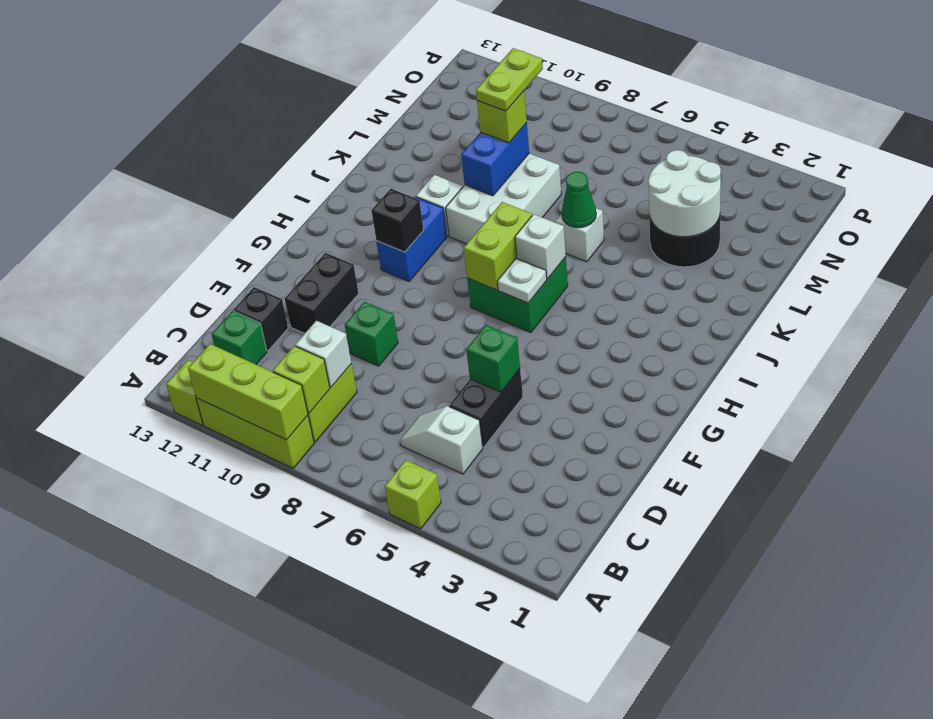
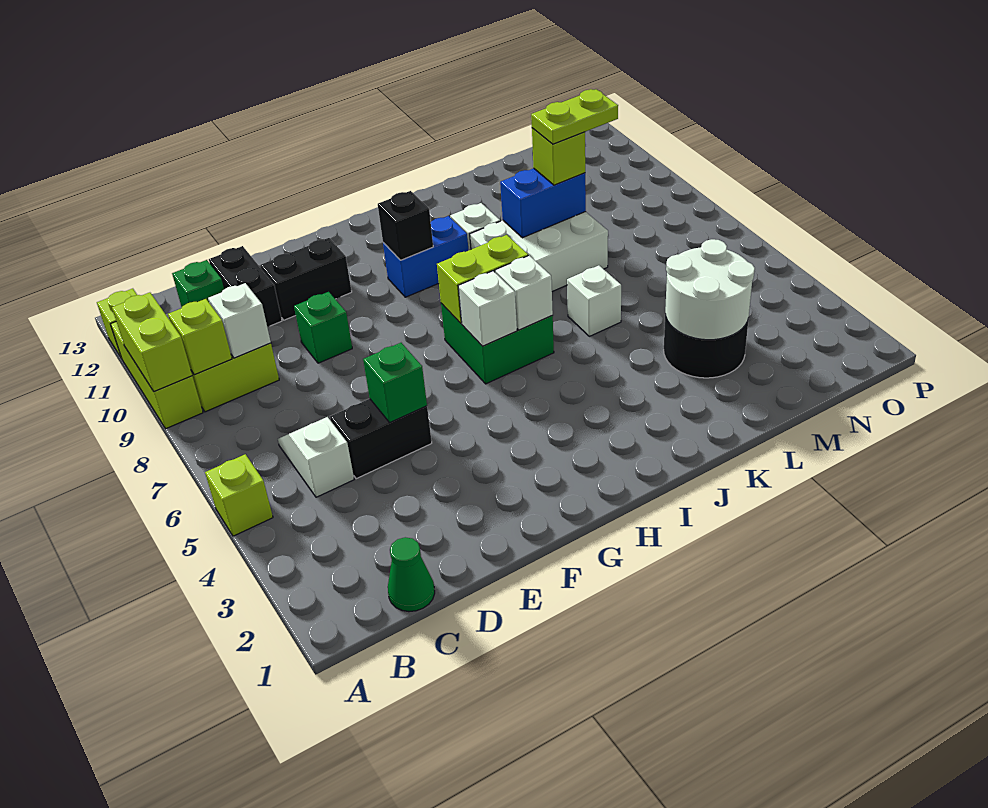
lime brick A9:A11 level 2 -> lime brick A9:A10 level 2
black brick D12 level 1 -> black brick D11:D12 level 1
white plate H6 level 2 -> white brick H6 level 2
green cone K6 level 2 -> green cone C1 level 1

